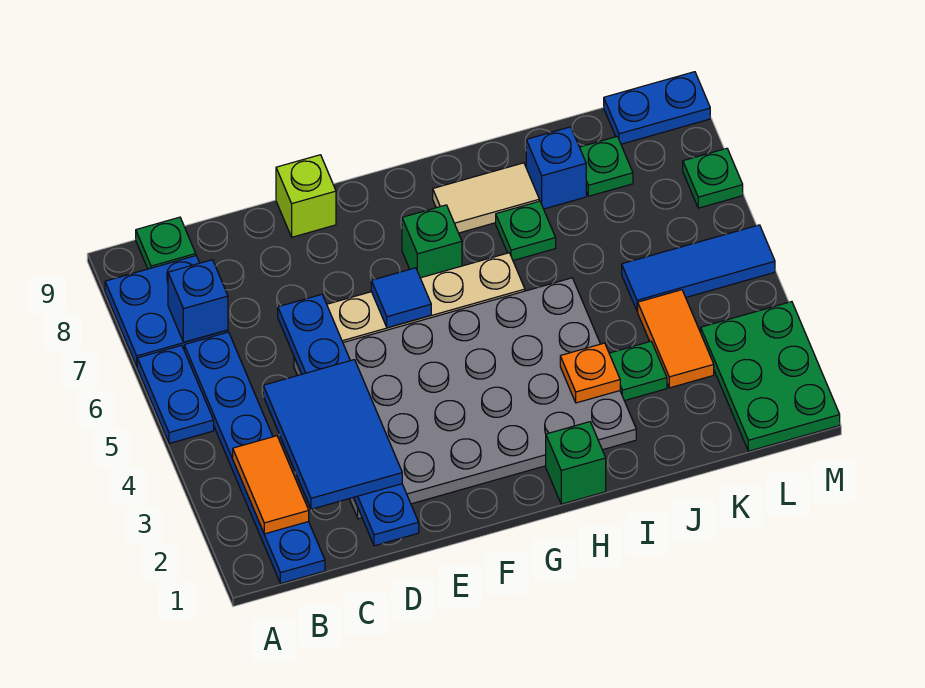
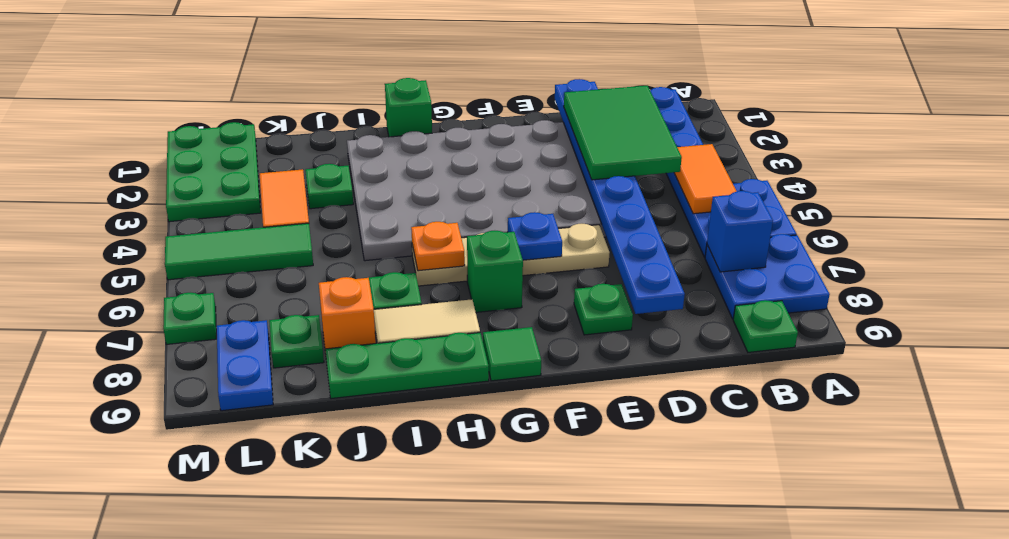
orange tile B2:B3 level 2 -> orange tile B4:B5 level 2
blue tile C2:D4 level 3 -> green tile C2:D4 level 3
blue plate D1:D6 level 2 -> blue plate D1:D8 level 2
none -> green plate E8 level 1
lime brick E9 level 1 -> none
blue tile F6 level 2 -> blue plate F6 level 2
none -> green tile G9 level 1
none -> green plate H9:J9 level 1
orange plate I3 level 2 -> orange plate H6 level 2
blue brick J8 level 1 -> orange brick J8 level 1
blue tile K5:M5 level 1 -> green tile K5:M5 level 1
blue plate L9:M9 level 1 -> blue plate L8:L9 level 1

